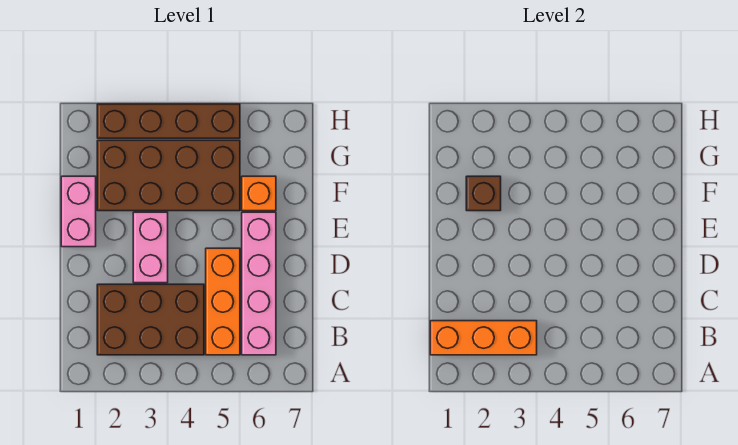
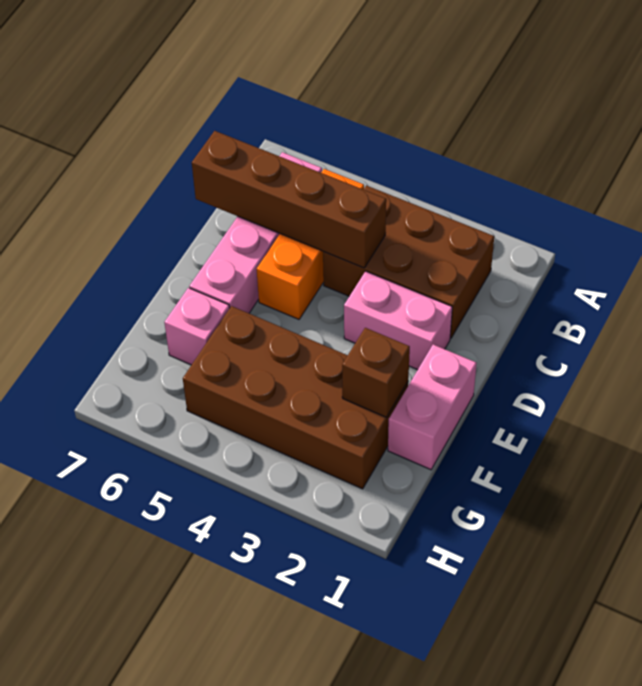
orange brick B1:B3 level 2 -> none
pink brick D3:E3 level 1 -> pink brick D2:D3 level 1
orange brick F6 level 1 -> pink brick F6 level 1
brown brick H2:H5 level 1 -> brown brick C4:C7 level 2

